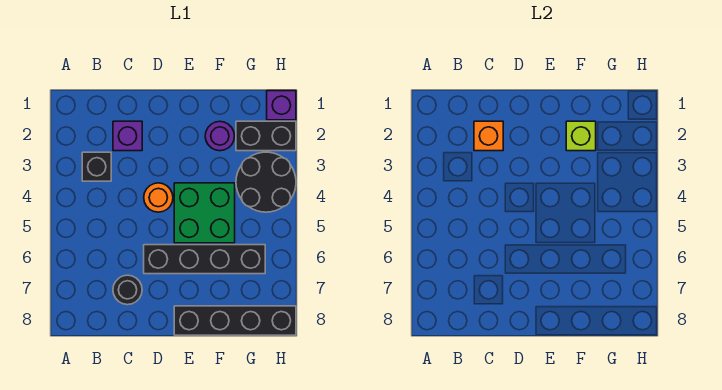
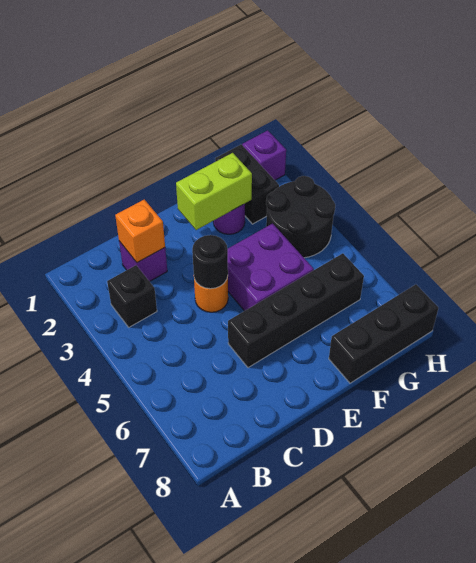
black round brick C7 level 1 -> black round brick D4 level 2
green brick E4:F5 level 1 -> purple brick E4:F5 level 1
black brick E8:H8 level 1 -> black brick F8:H8 level 1
lime brick F2 level 2 -> lime brick E2:F2 level 2
black brick G2:H2 level 1 -> black brick G1:G2 level 1

